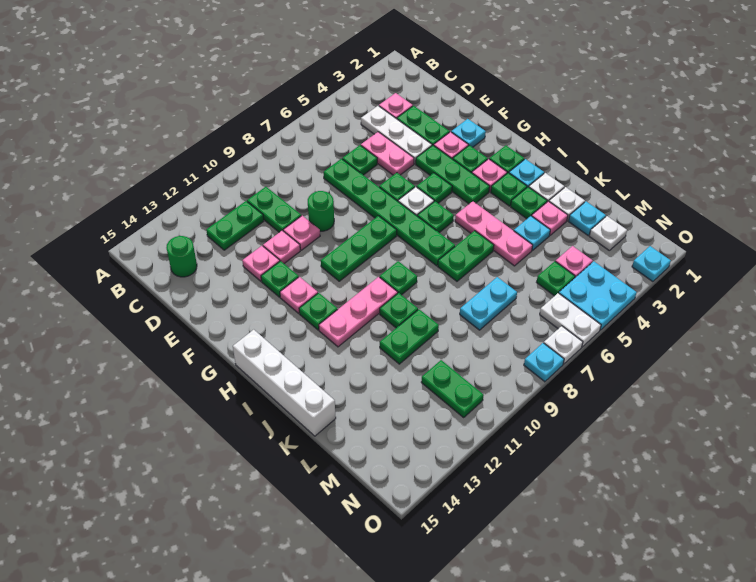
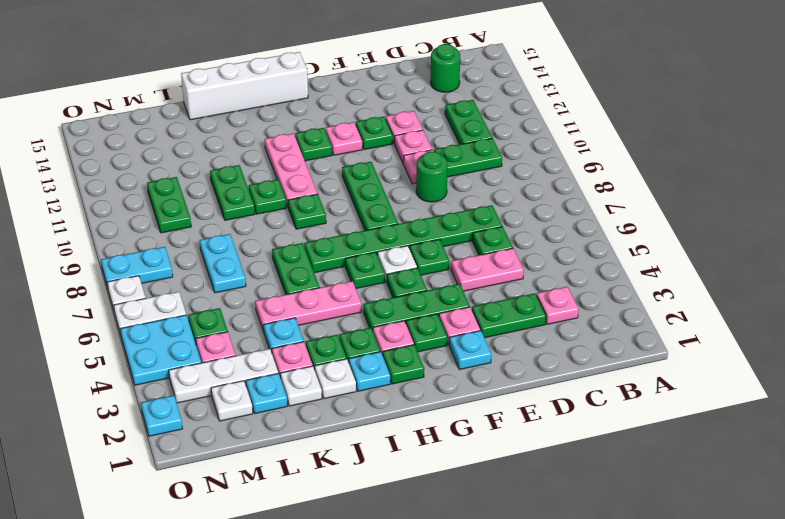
white plate C4:E4 level 1 -> white plate L3:N3 level 1
green plate M11:N11 level 1 -> green plate M10:M11 level 1
cyan plate O8 level 1 -> cyan plate N8:O8 level 1

